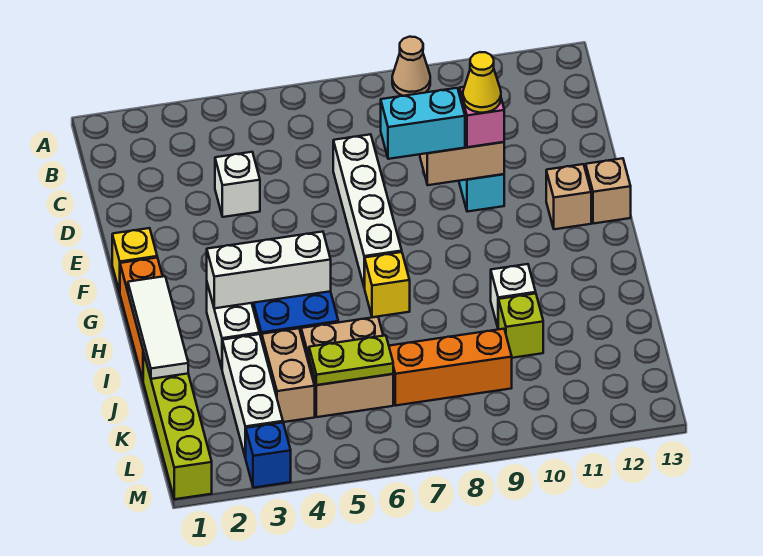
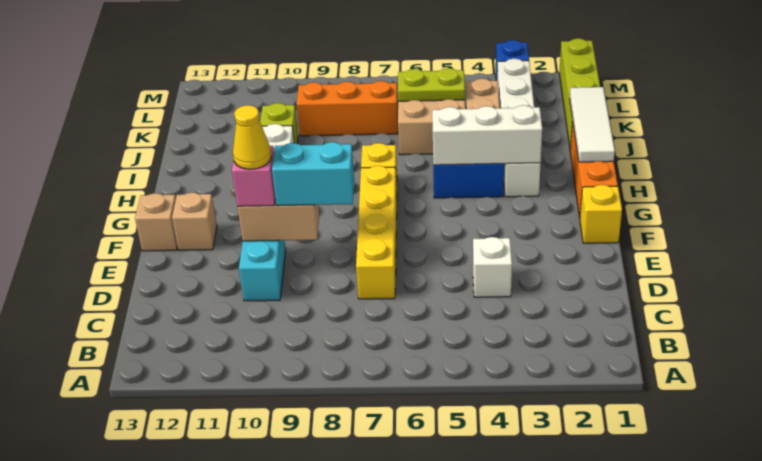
tan cone A9 level 1 -> none
white brick D7:G7 level 1 -> yellow brick D7:G7 level 1

